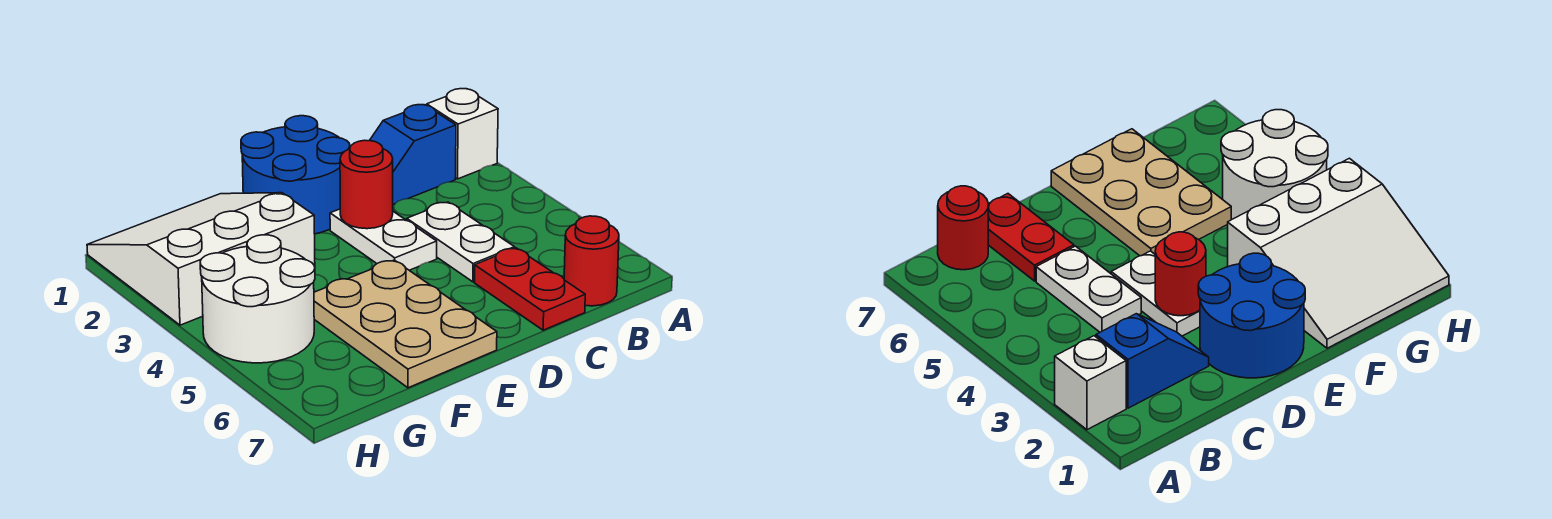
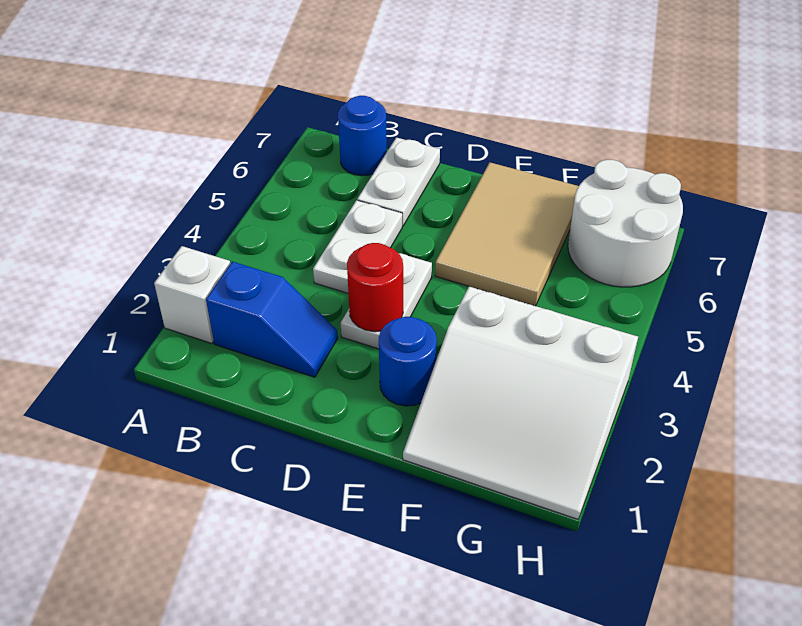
red round brick B7 level 1 -> blue round brick B7 level 1
red plate C6:C7 level 1 -> white plate C6:C7 level 1
blue round brick D1:E2 level 1 -> blue round brick E2 level 1
tan plate E5:F7 level 1 -> tan tile E5:F7 level 1
white round brick G4:H5 level 1 -> white round brick G6:H7 level 1

